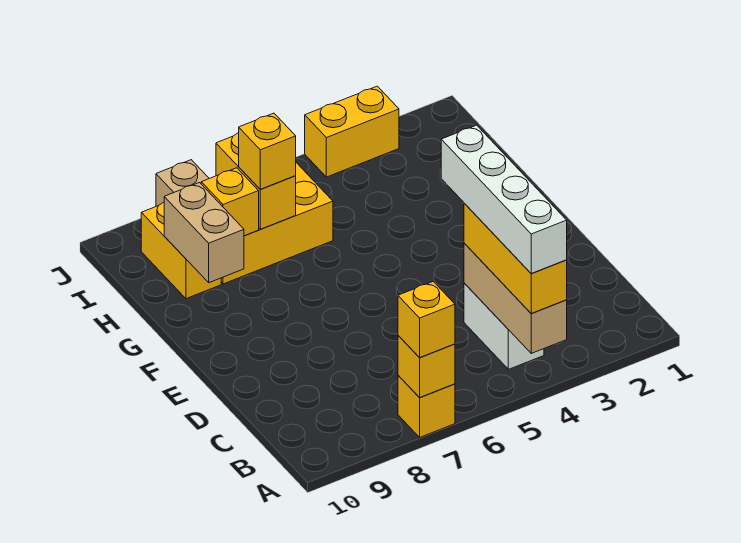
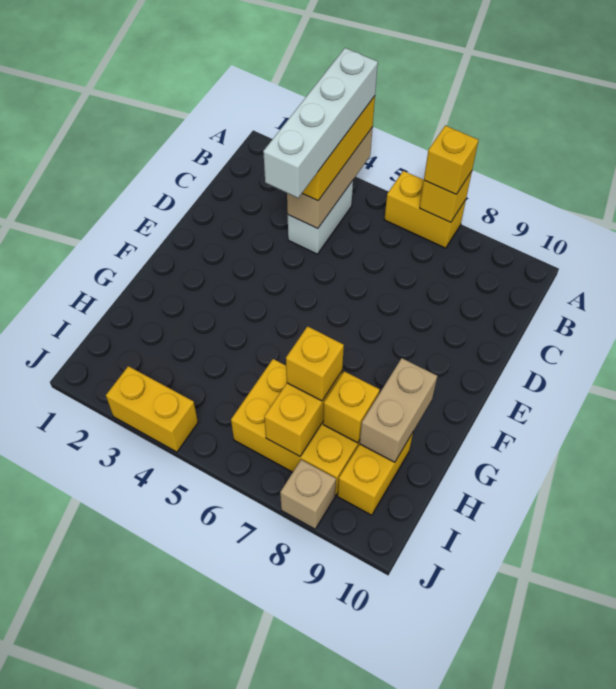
yellow brick A7 level 1 -> yellow brick A6:A7 level 1

